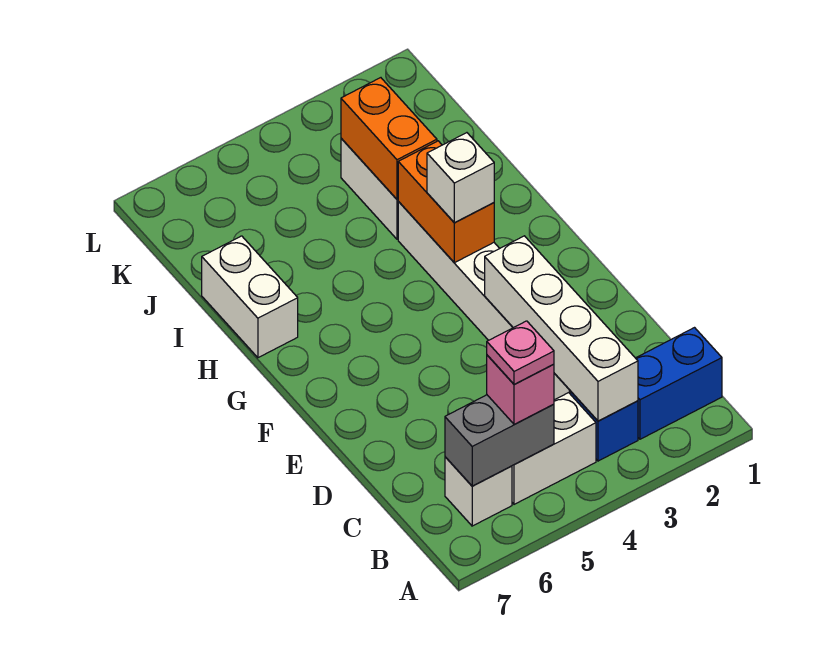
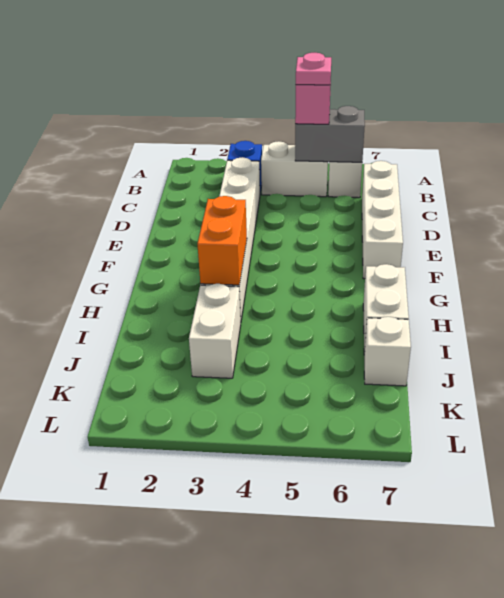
blue brick B1:B2 level 1 -> none
white brick B3:E3 level 2 -> white brick C7:F7 level 1
white brick G3 level 3 -> white brick J7 level 1
orange brick I3:J3 level 2 -> none

